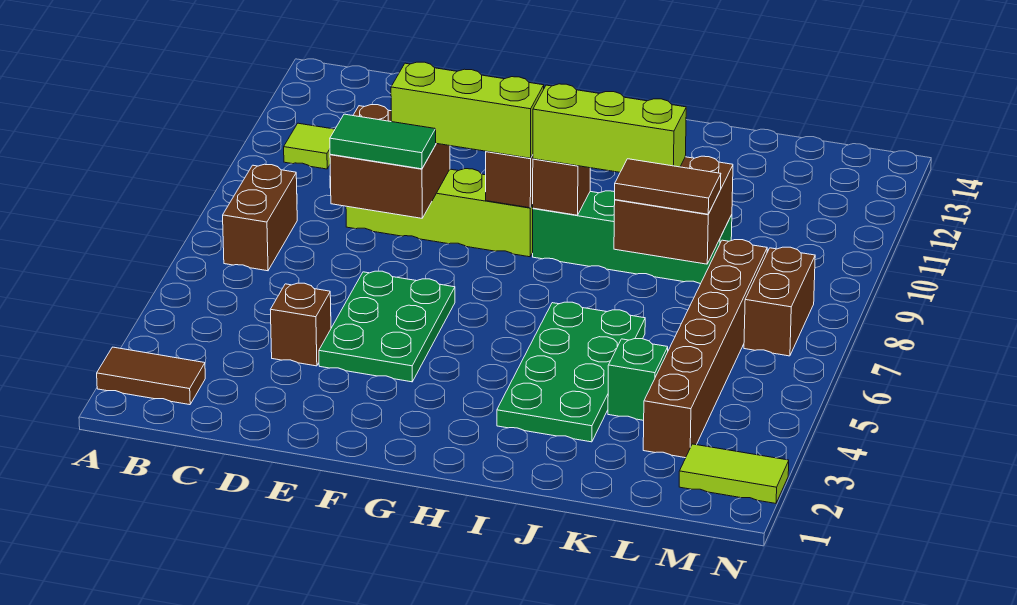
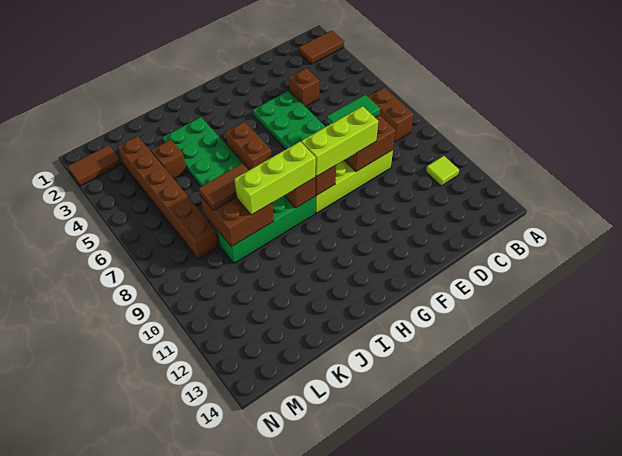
green brick K4 level 1 -> brown brick K4 level 1
lime tile M2:N2 level 1 -> brown tile M2:N2 level 1
brown brick M7:M8 level 1 -> brown brick H5:H6 level 1

